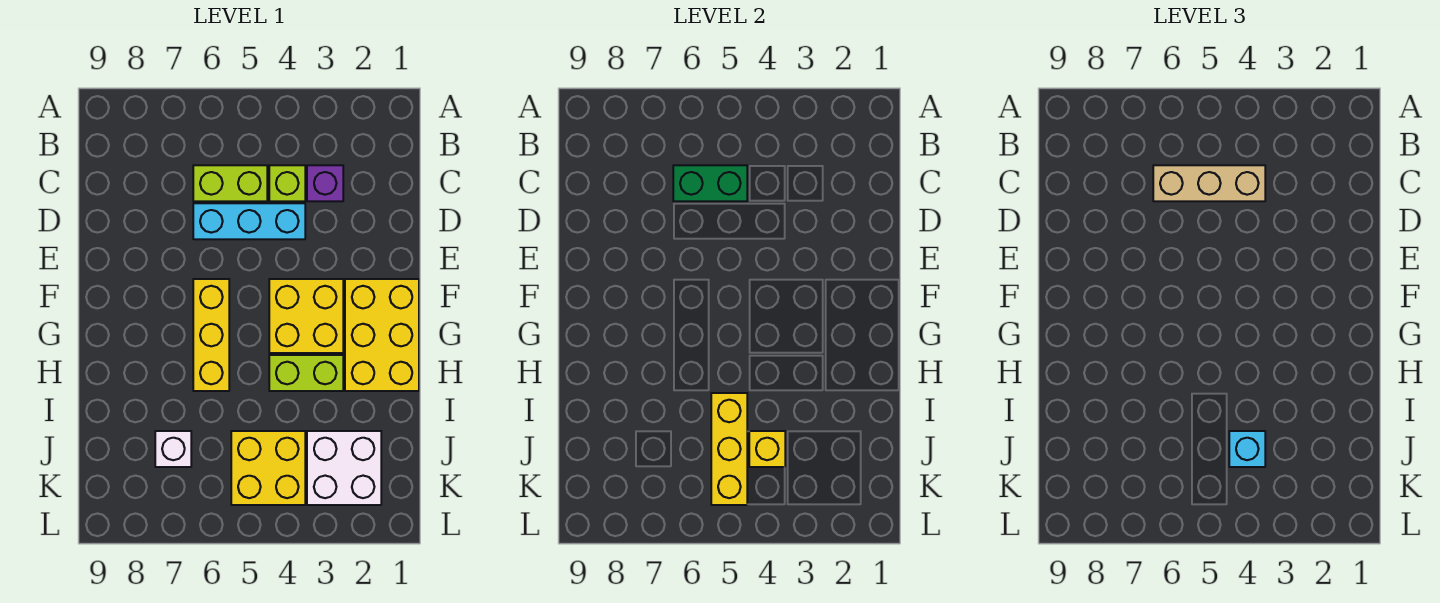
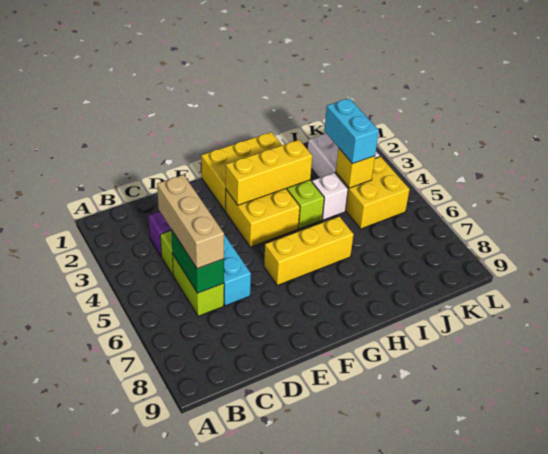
yellow brick I5:K5 level 2 -> yellow brick F3:H3 level 2
cyan brick J4 level 3 -> cyan brick J3:J4 level 3
white brick J7 level 1 -> white brick I4 level 1

